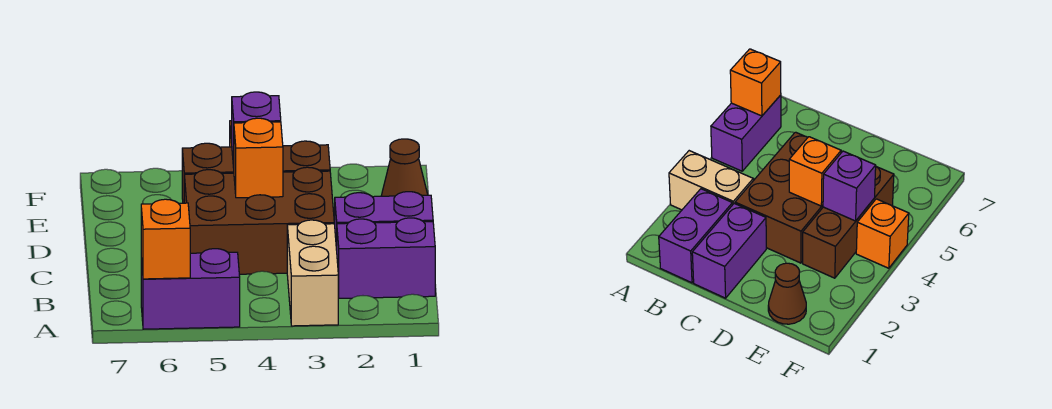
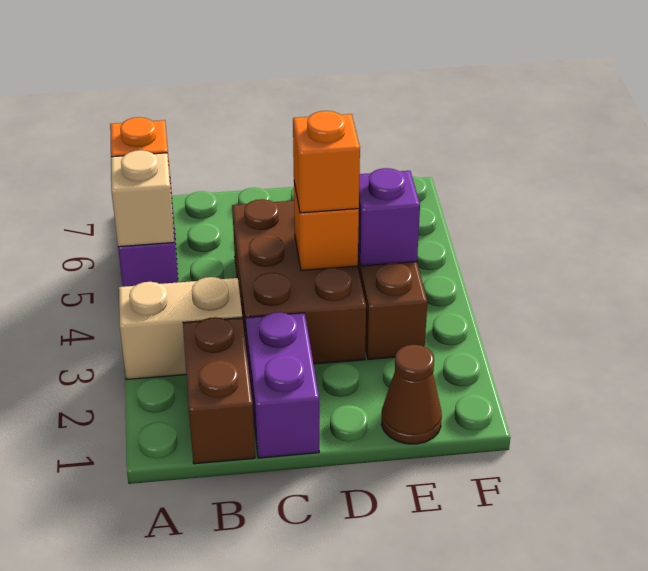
none -> tan brick A5 level 2
purple brick B1:B2 level 1 -> brown brick B1:B2 level 1
orange brick F4 level 1 -> orange brick D4 level 3

